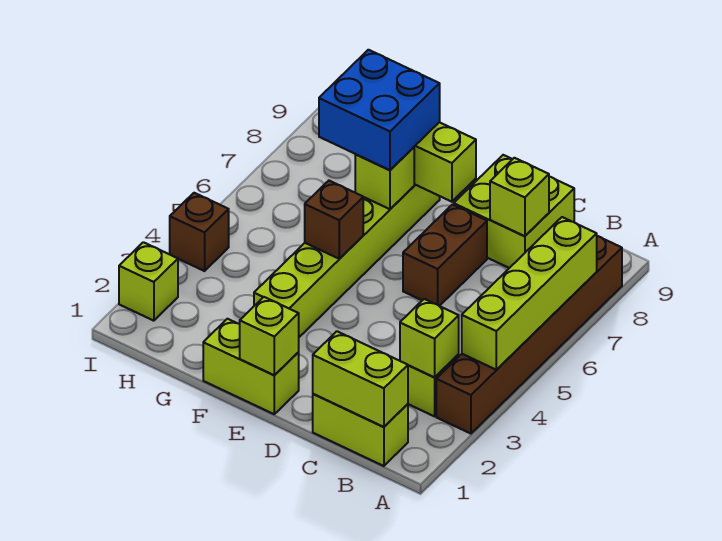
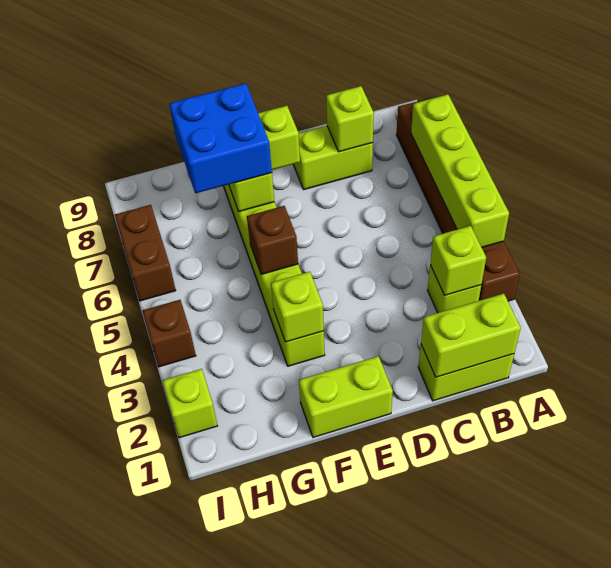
lime brick C8:D9 level 1 -> lime brick C8:D8 level 1
brown brick D6:D7 level 1 -> brown brick I6:I7 level 1
lime brick E1 level 2 -> lime brick F3 level 2

